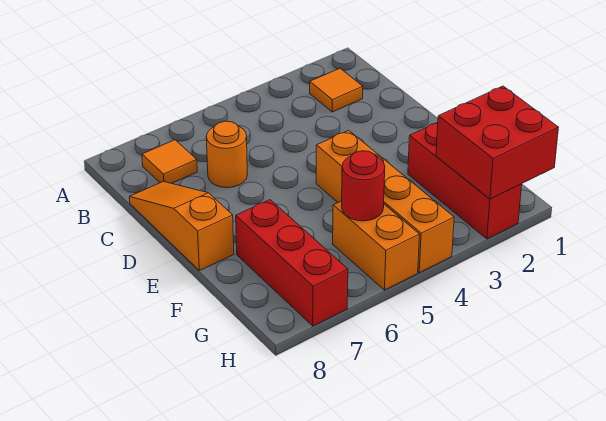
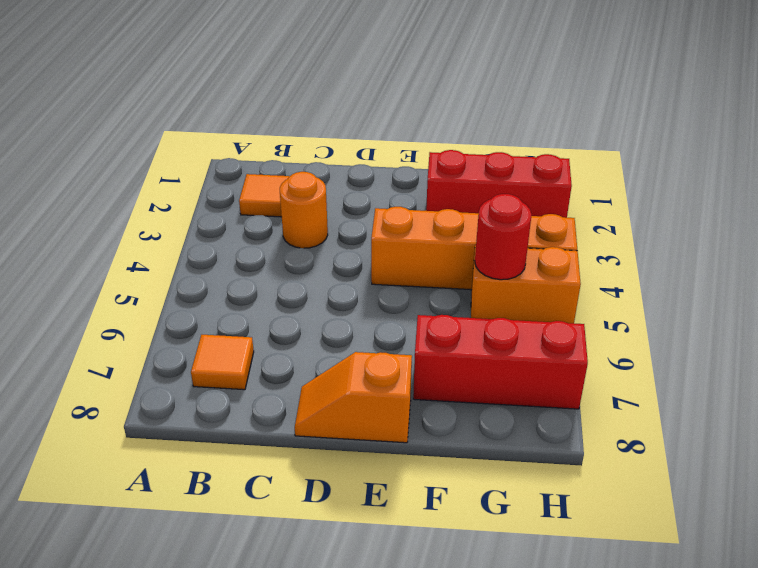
orange round brick C6 level 1 -> orange round brick C3 level 1
orange slope C8:E8 level 1 top E -> orange slope D8:E8 level 1 top E
red brick G1:H2 level 2 -> none

